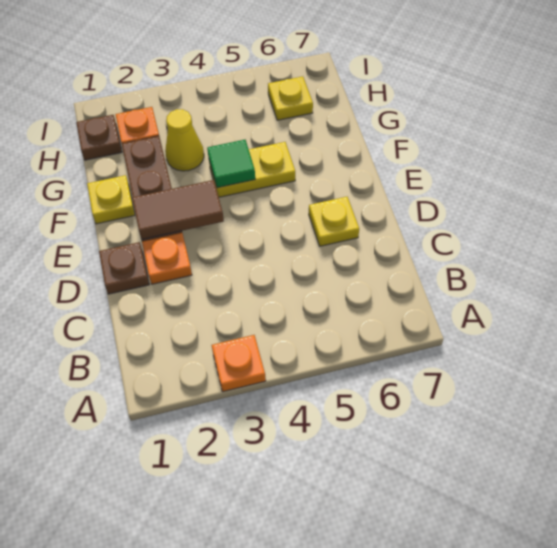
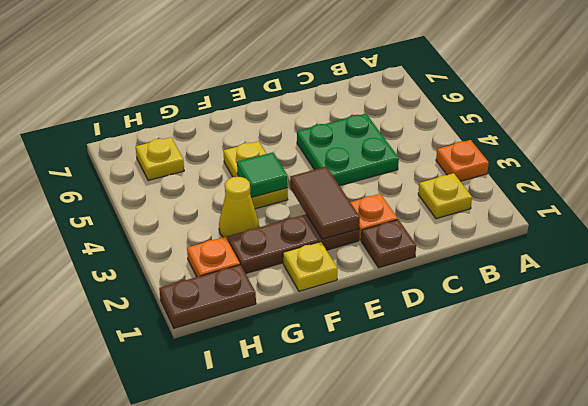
none -> green plate C4:D5 level 1
yellow plate D6 level 1 -> yellow plate B2 level 1
brown plate H1 level 1 -> brown plate H1:I1 level 1

